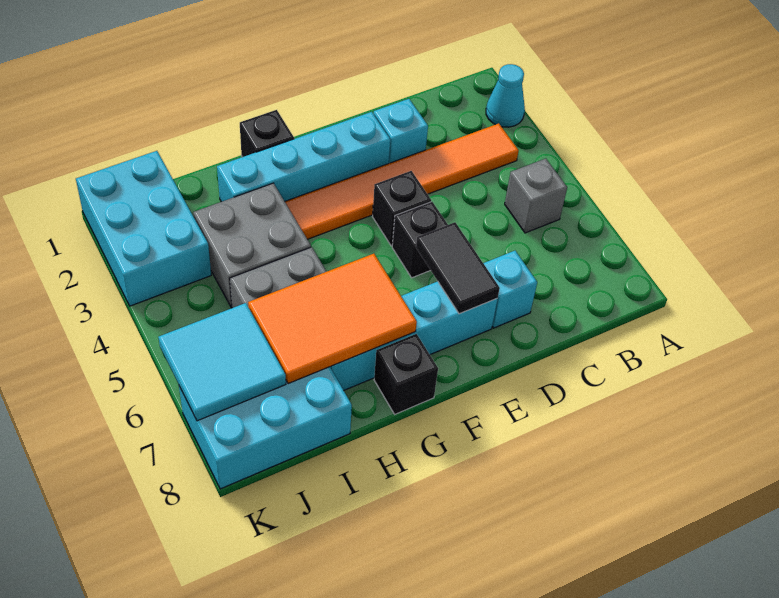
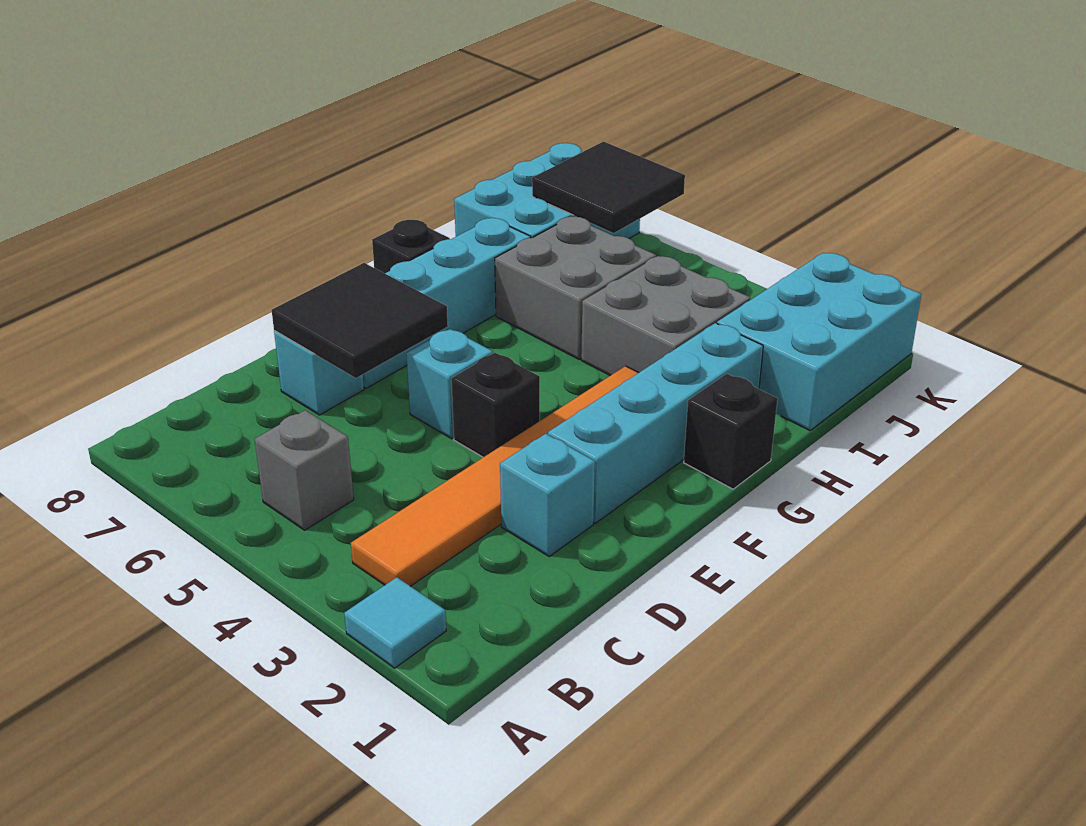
cyan cone A2 level 1 -> cyan tile A2 level 1
black brick E5 level 1 -> cyan brick E5 level 1
black tile E6:E7 level 2 -> black tile D6:E7 level 2
orange tile G6:I7 level 2 -> none
cyan brick J1:K3 level 1 -> cyan brick I1:K2 level 1
cyan tile J6:K7 level 2 -> black tile J6:K7 level 2

